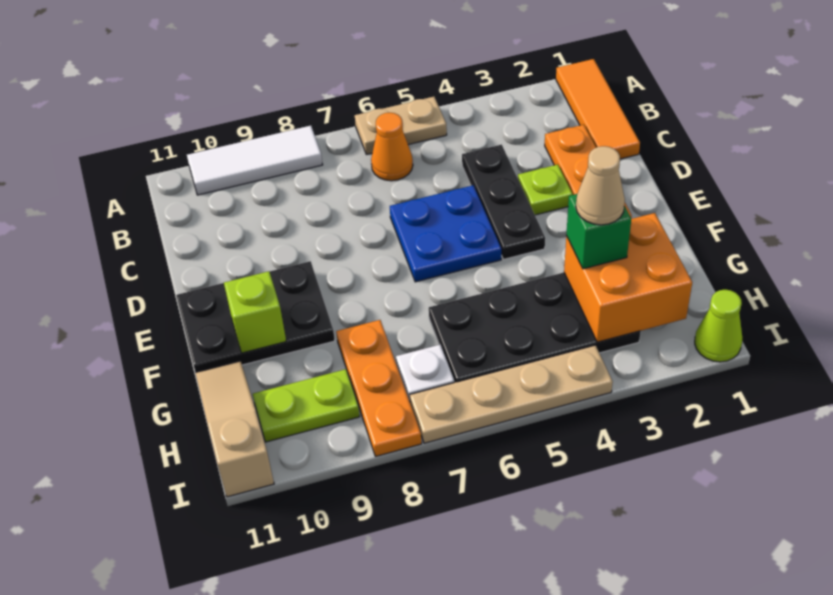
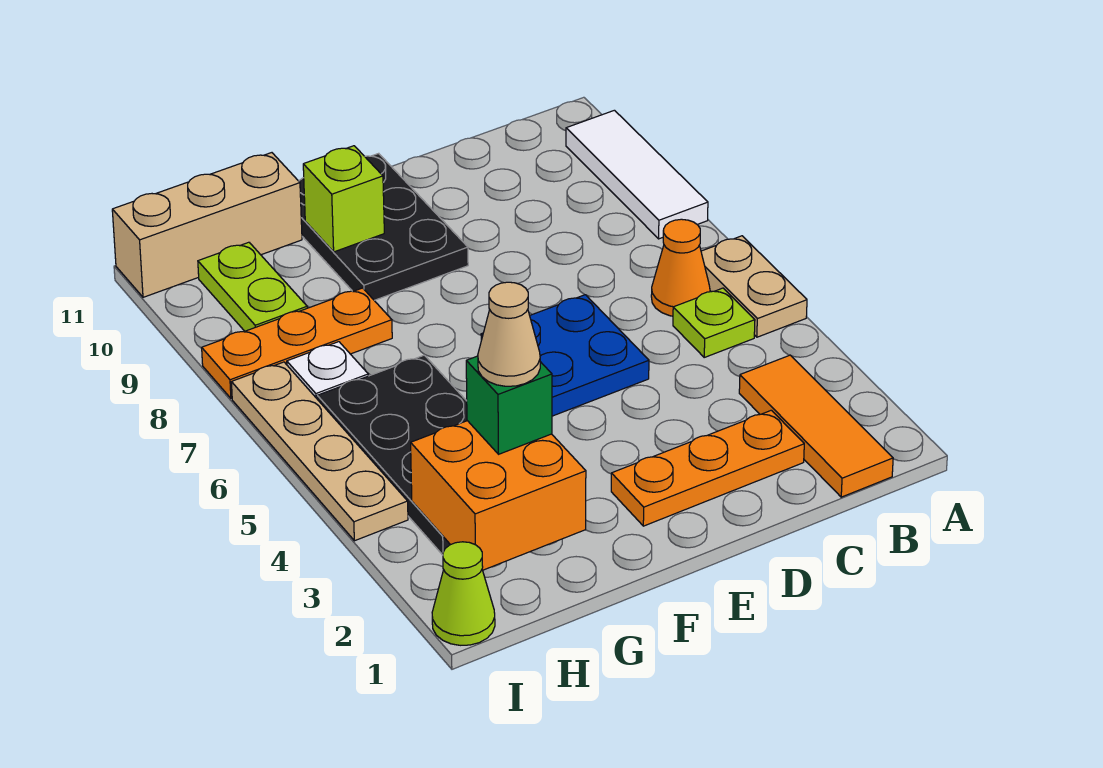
orange tile A1:C1 level 1 -> orange tile B1:B3 level 1
black plate C4:E4 level 1 -> none
lime plate D3 level 1 -> lime plate B5 level 1
tan slope G11:I11 level 1 top I -> tan brick G11:I11 level 1

